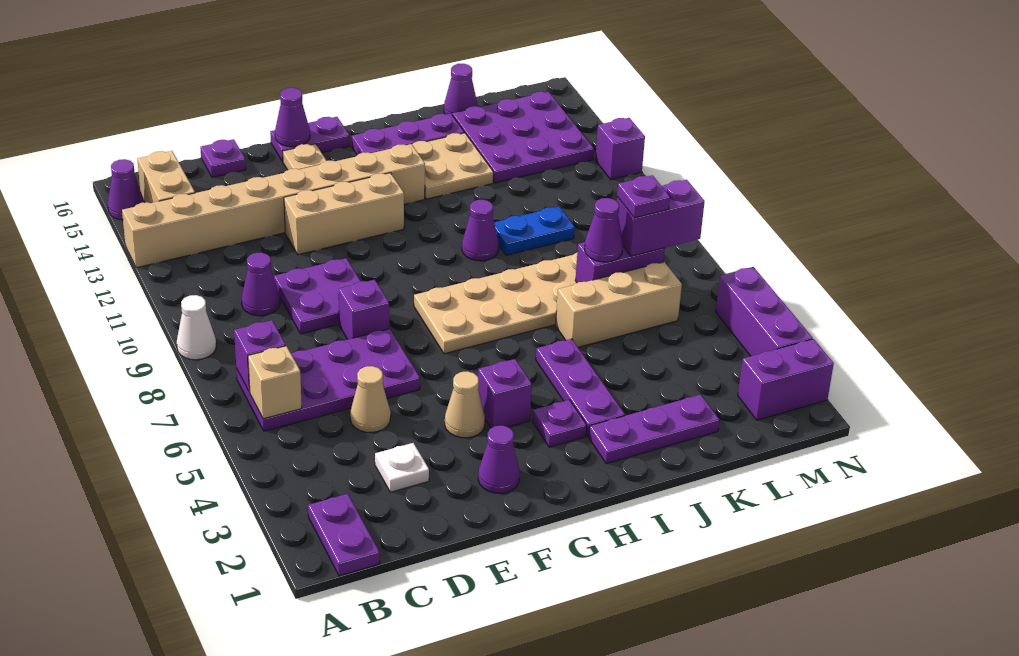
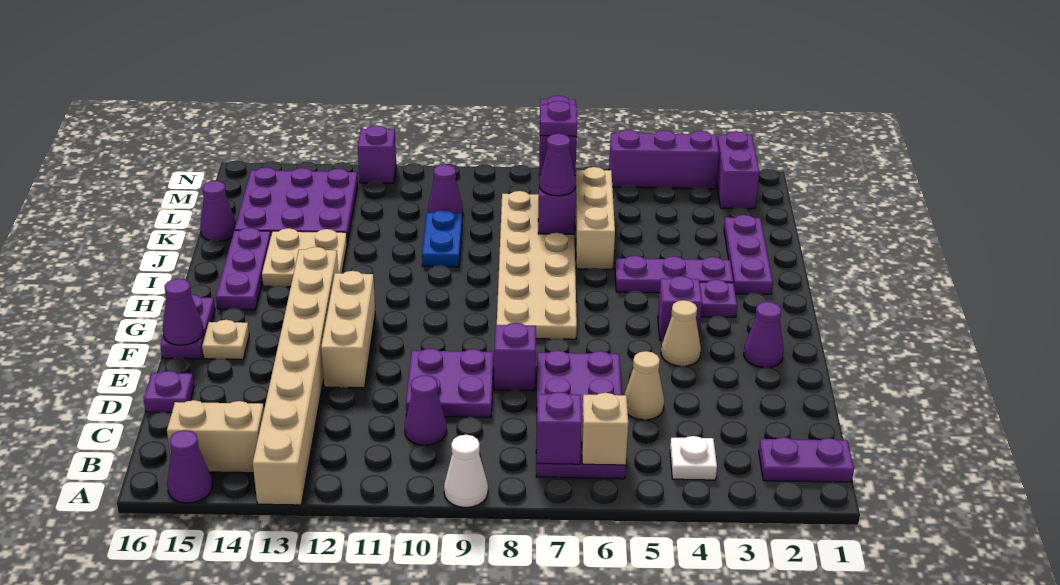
white plate D3 level 1 -> white plate B4 level 1
purple cone I10 level 1 -> purple cone L10 level 1

